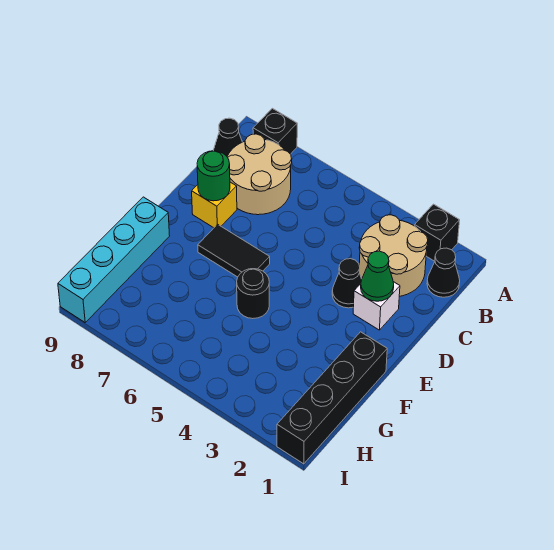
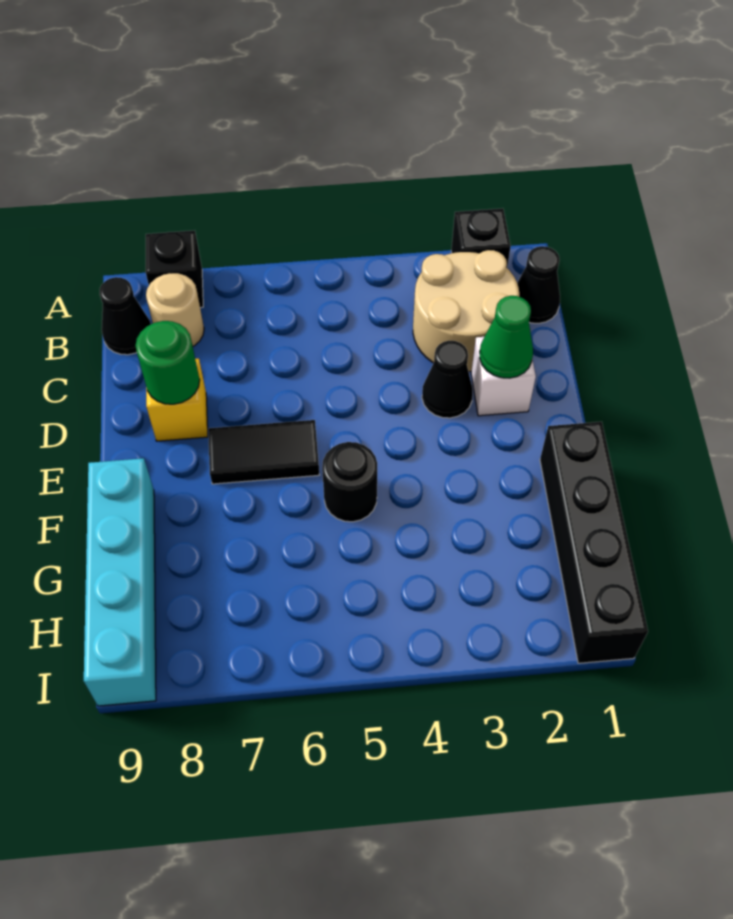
tan round brick B7:C8 level 1 -> tan round brick B8 level 1

